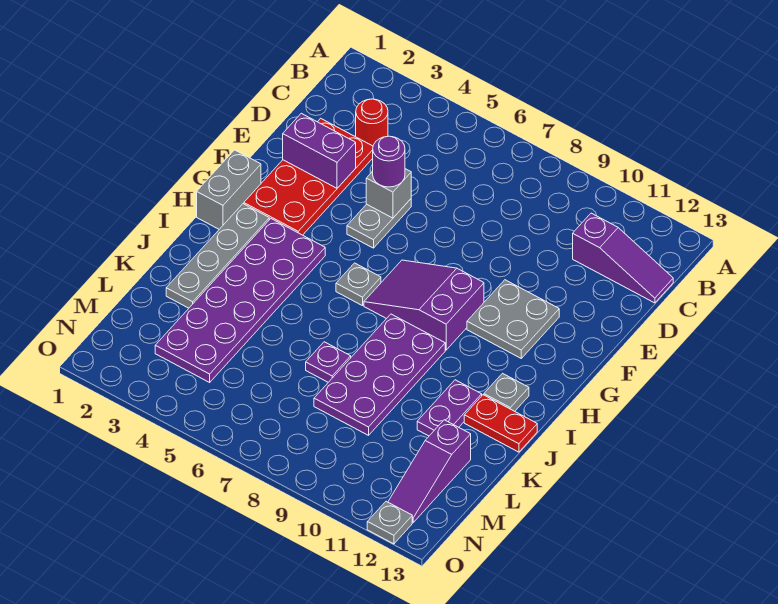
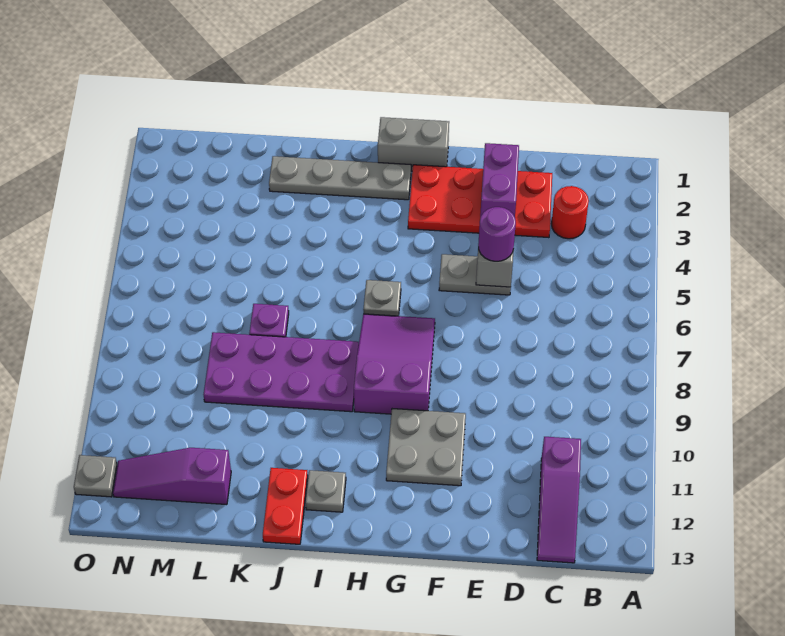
purple plate H3:M4 level 1 -> none
purple plate J11:K11 level 1 -> none

